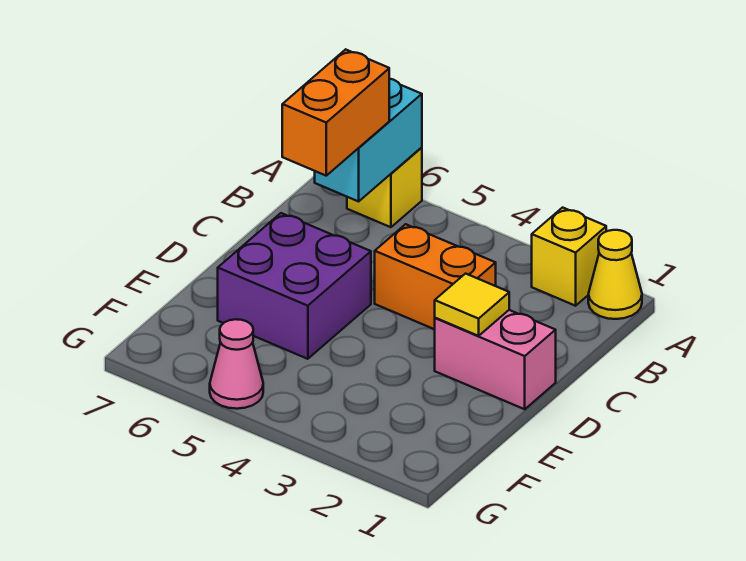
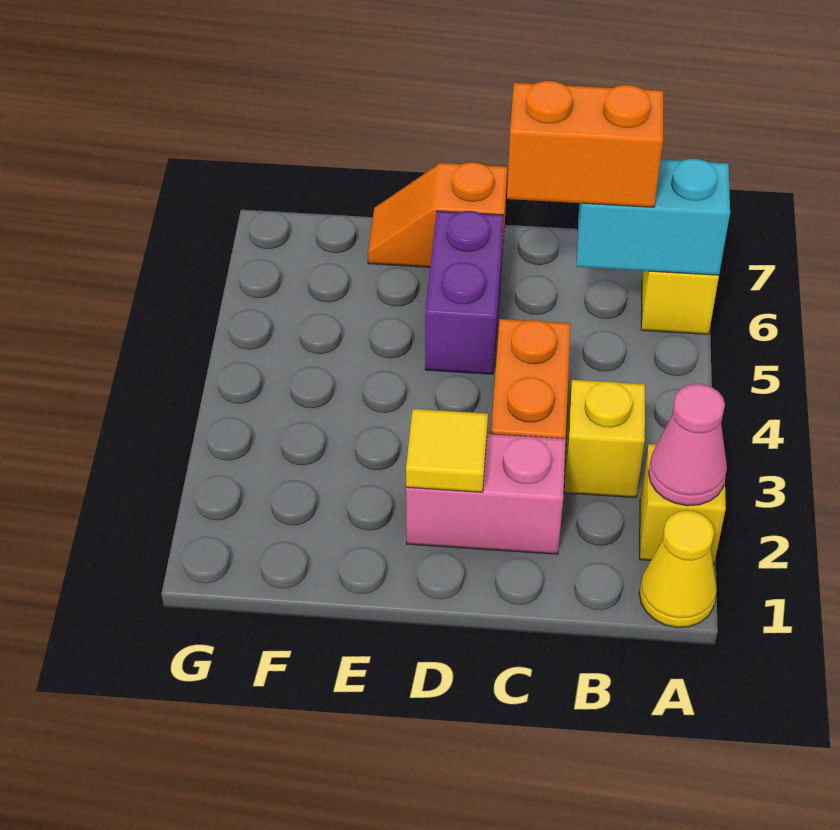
none -> yellow brick B3 level 1
pink brick D1:D2 level 1 -> pink brick C2:D2 level 1
purple brick D5:E6 level 1 -> purple brick D5:D6 level 1
none -> orange slope D7:E7 level 1 top D
pink cone G5 level 1 -> pink cone A2 level 2

